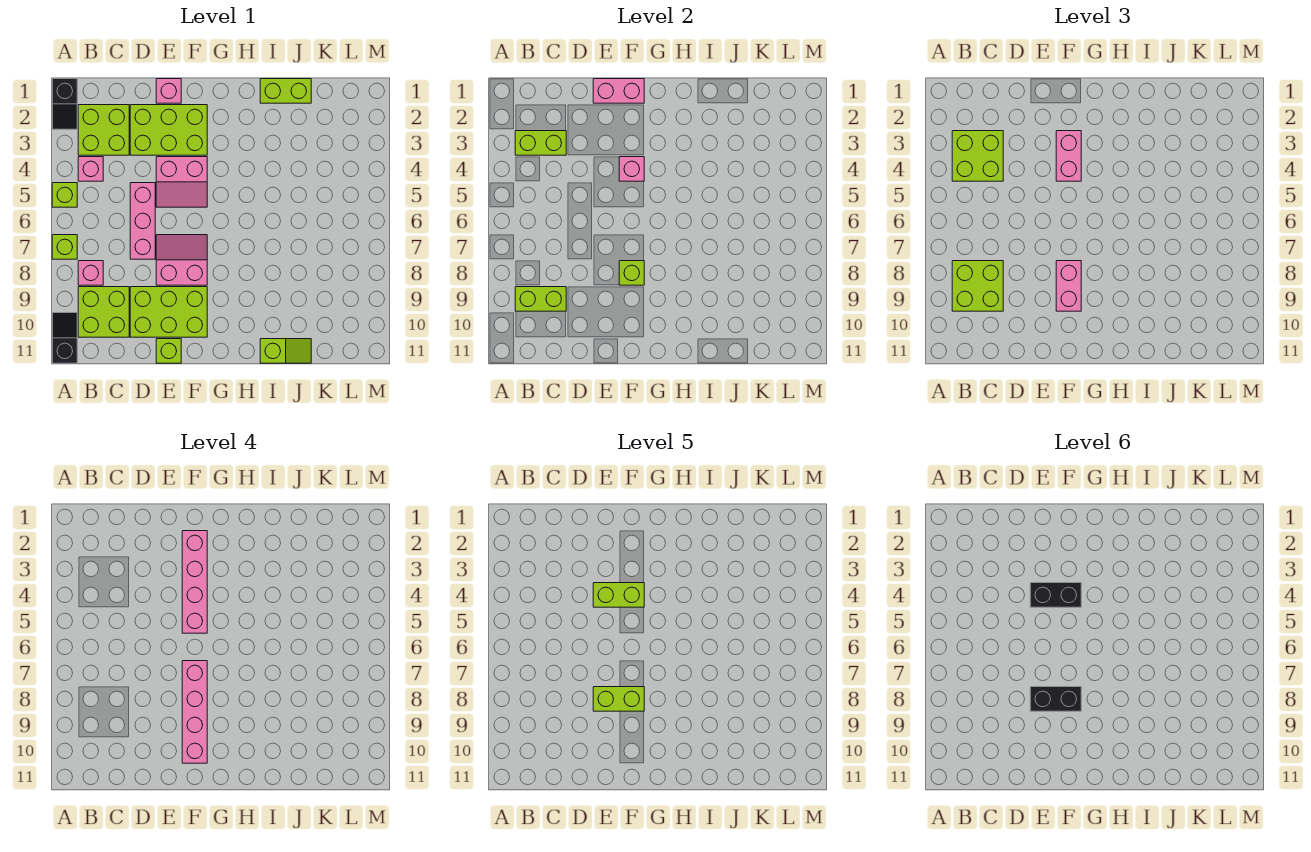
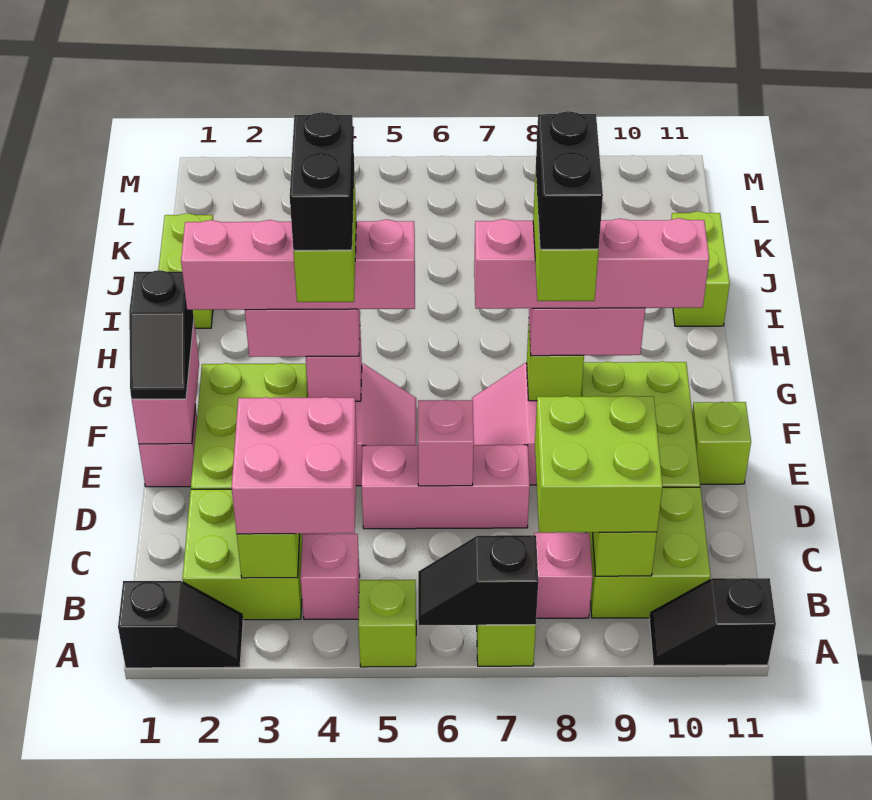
none -> black slope A6:A7 level 2 top 7
lime brick B3:C4 level 3 -> pink brick B3:C4 level 3
none -> pink brick D6 level 2
none -> black slope E1:F1 level 3 top F
lime slope I11:J11 level 1 top I -> lime brick I11:J11 level 1

